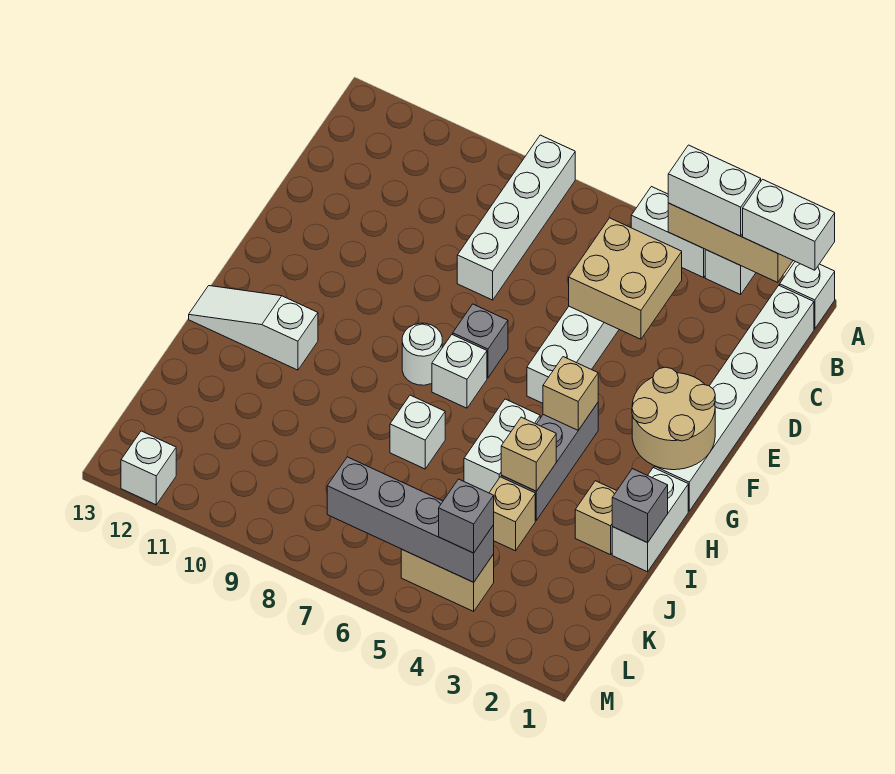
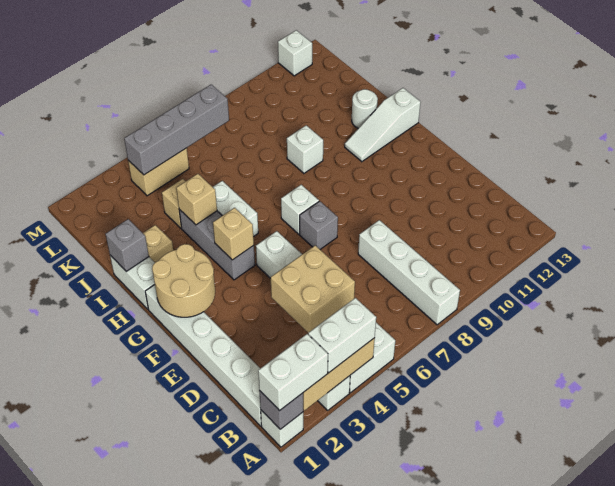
white round brick G8 level 1 -> white round brick I12 level 1
white slope H11:H13 level 1 top 11 -> white slope H11:H13 level 1 top 13
white brick I7 level 1 -> white brick I9 level 1
grey brick L4 level 3 -> grey brick A1 level 2

